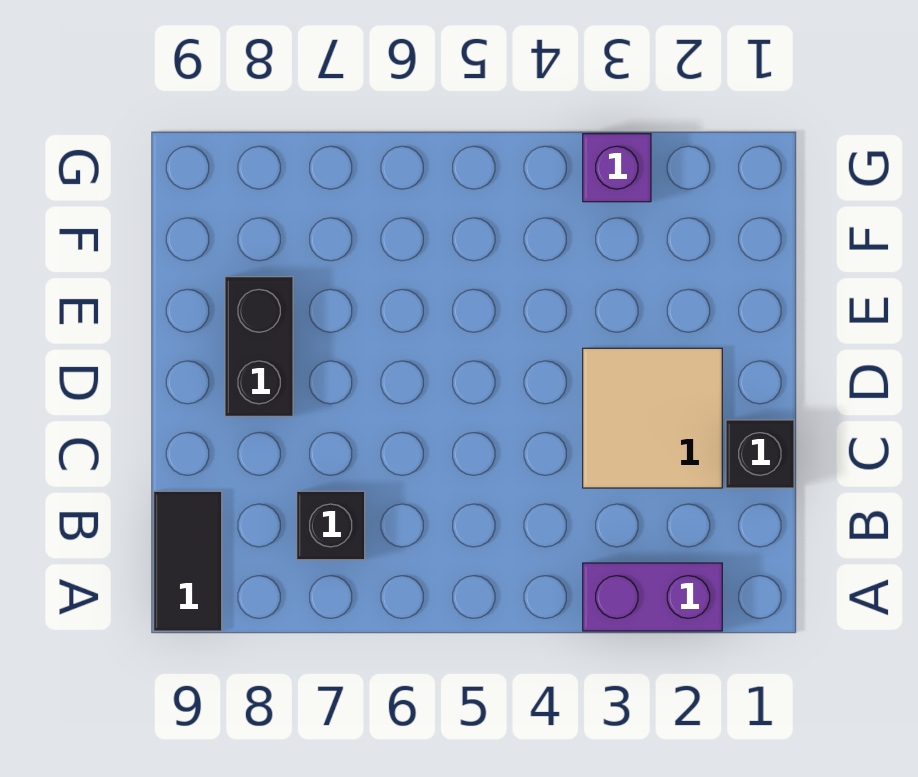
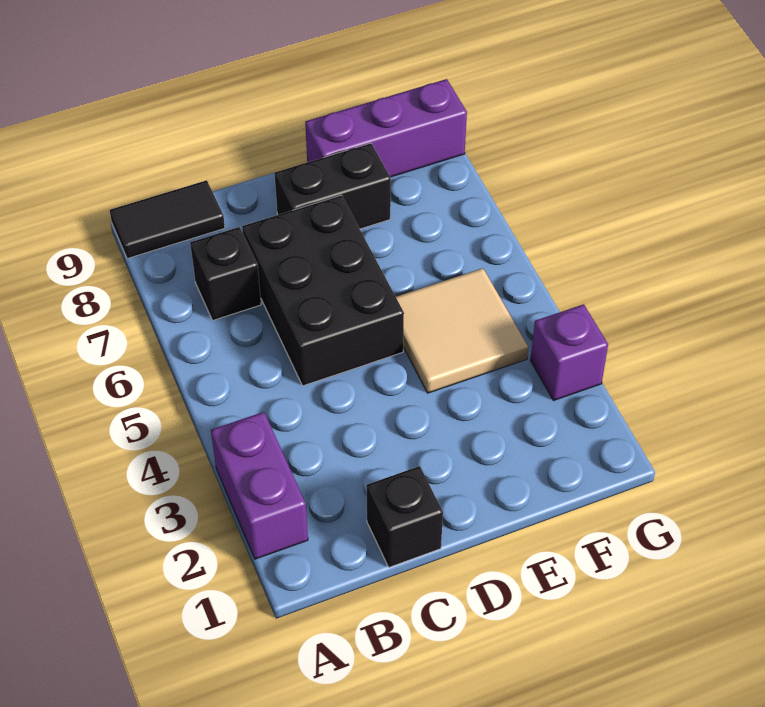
tan tile C2:D3 level 1 -> tan tile E4:F5 level 1
none -> black brick C5:D7 level 1
none -> purple brick E9:G9 level 1

